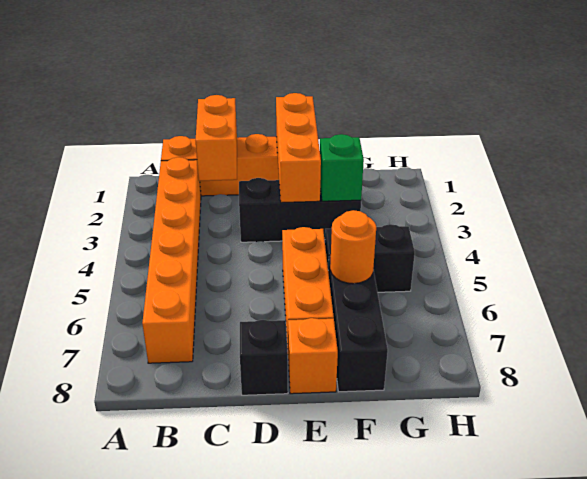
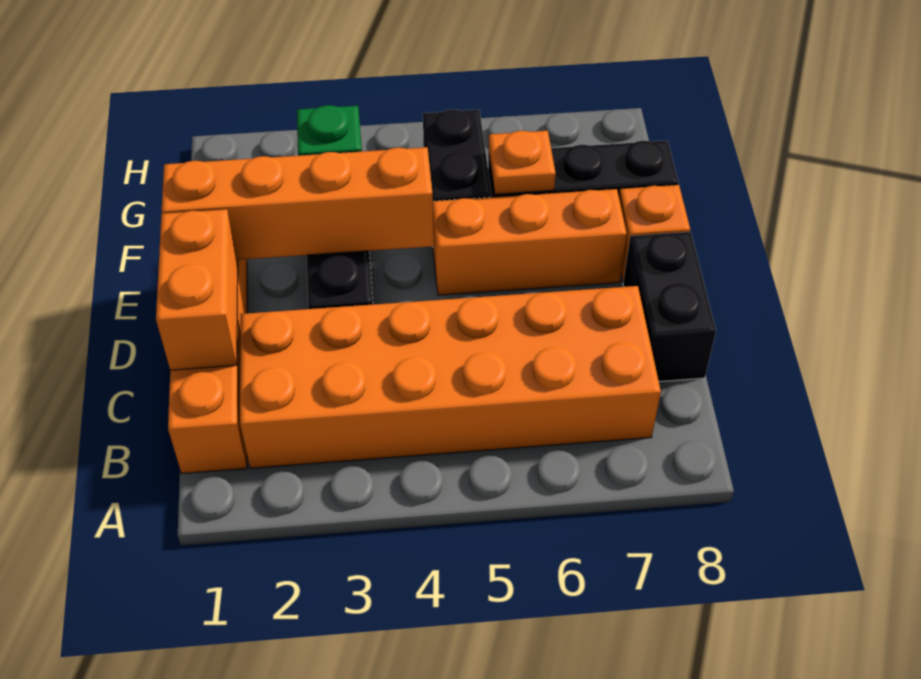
orange brick B2:B7 level 1 -> orange brick B2:C7 level 1
orange brick C1:C2 level 2 -> orange brick C1:D1 level 2
black brick D8 level 1 -> black brick C8:D8 level 1
orange brick E1:E3 level 2 -> orange brick E1:E4 level 2
orange round brick F6 level 2 -> orange plate F6 level 2

